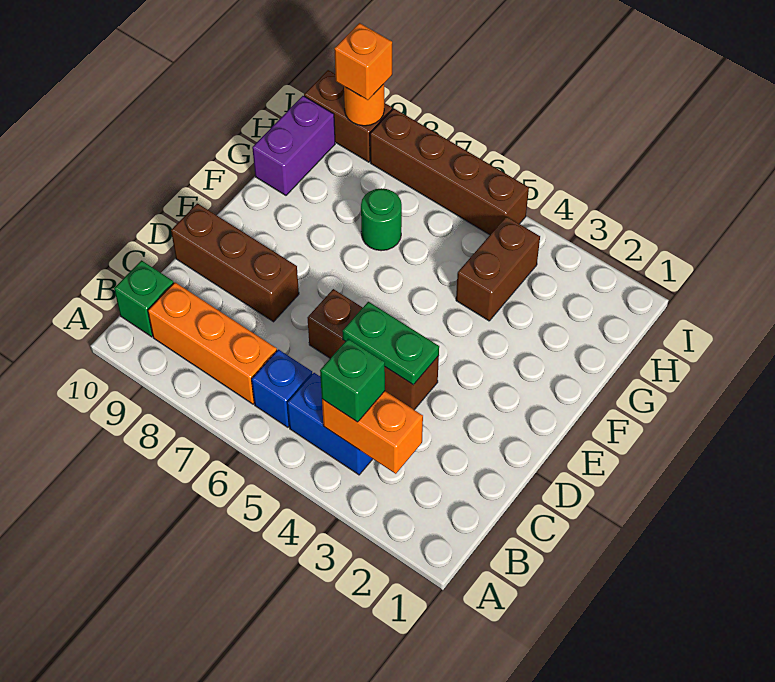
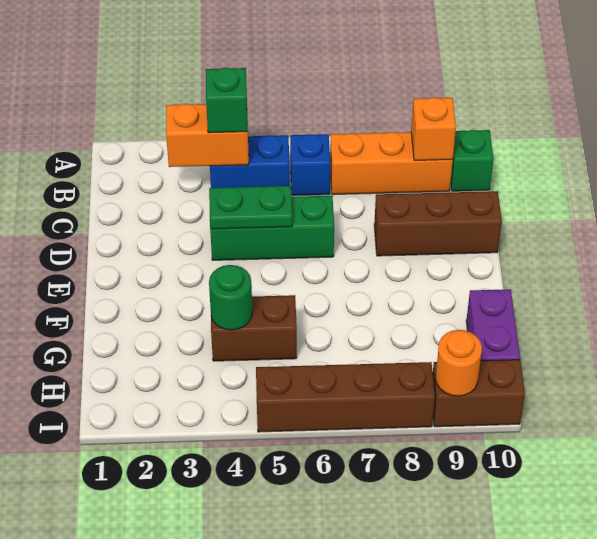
brown brick D4:D6 level 1 -> green brick D4:D6 level 1
brown brick G4:H4 level 1 -> brown brick G4:G5 level 1
green round brick G7 level 1 -> green round brick G4 level 2
orange brick I9 level 3 -> orange brick B9 level 2

